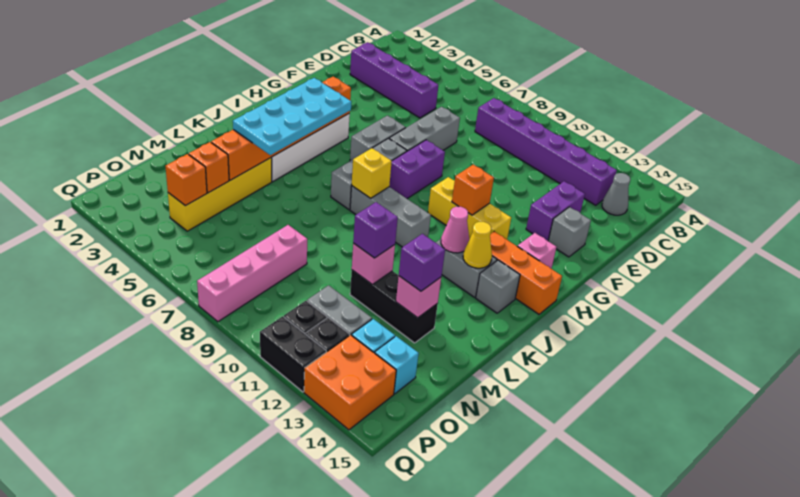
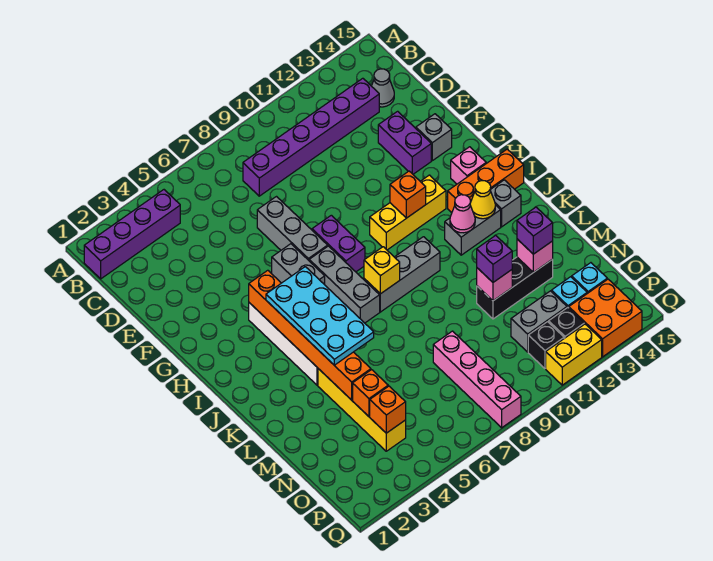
purple brick D2:D5 level 1 -> purple brick B1:B4 level 1
black brick Q11:Q12 level 1 -> yellow brick Q11:Q12 level 1

